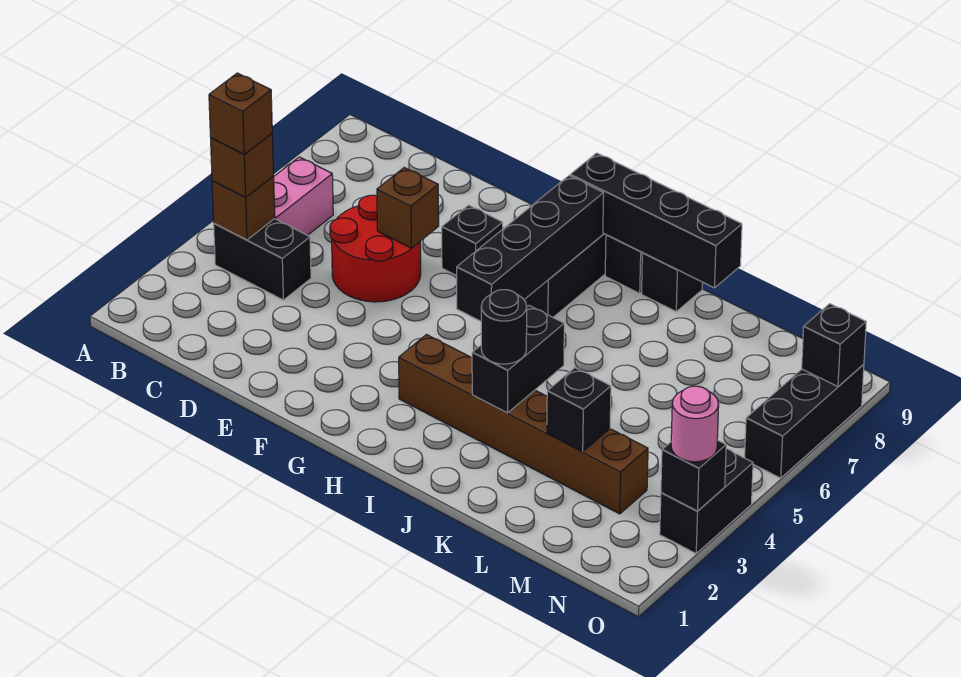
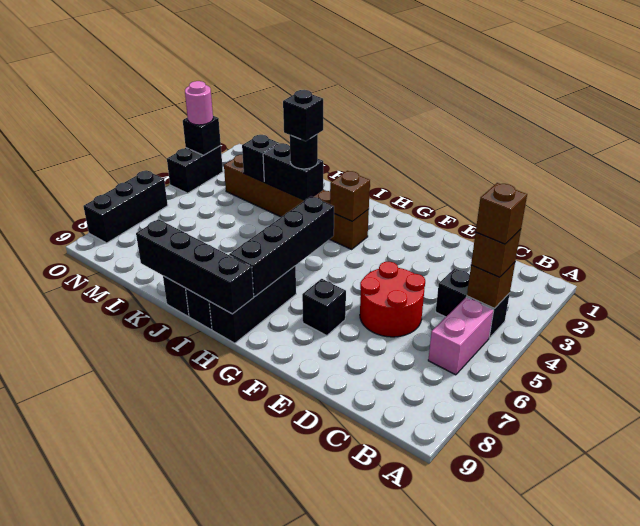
brown brick E6 level 2 -> brown brick H3 level 2
black brick J3:J4 level 2 -> black brick J3:K3 level 2
black brick O8 level 2 -> black brick J3 level 4

